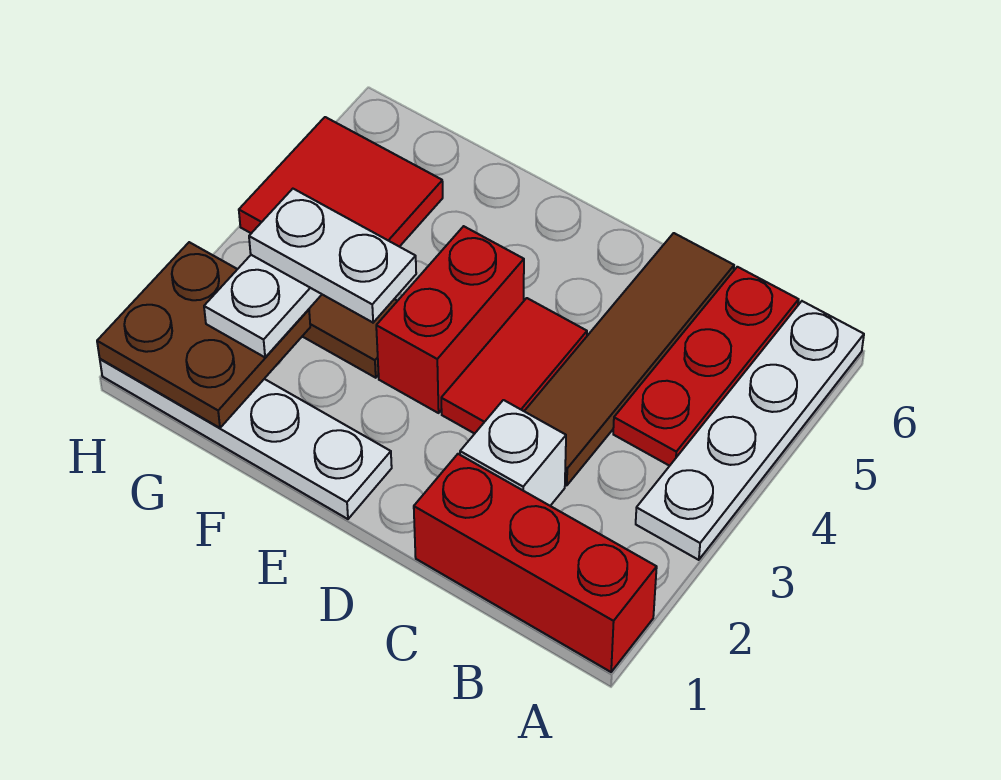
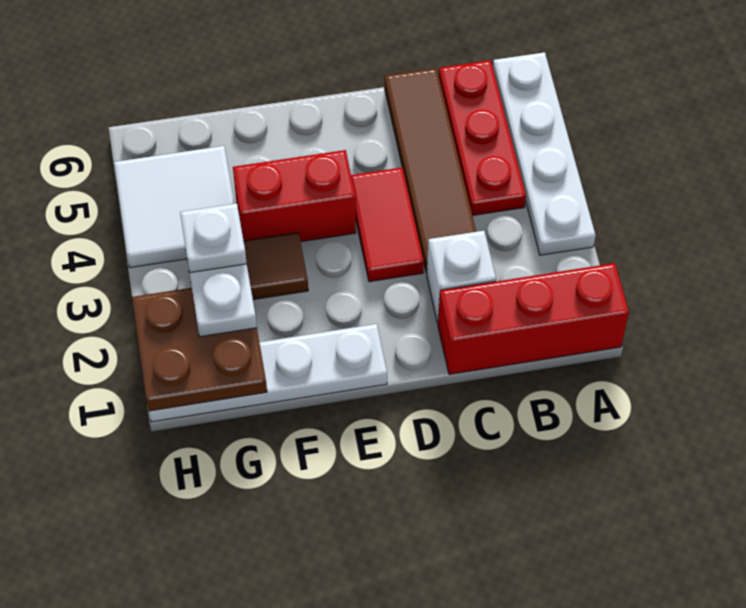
red brick E3:E4 level 1 -> red brick E4:F4 level 1
white plate F3:G3 level 4 -> white plate G3 level 4
red tile G4:H5 level 1 -> white tile G4:H5 level 1

